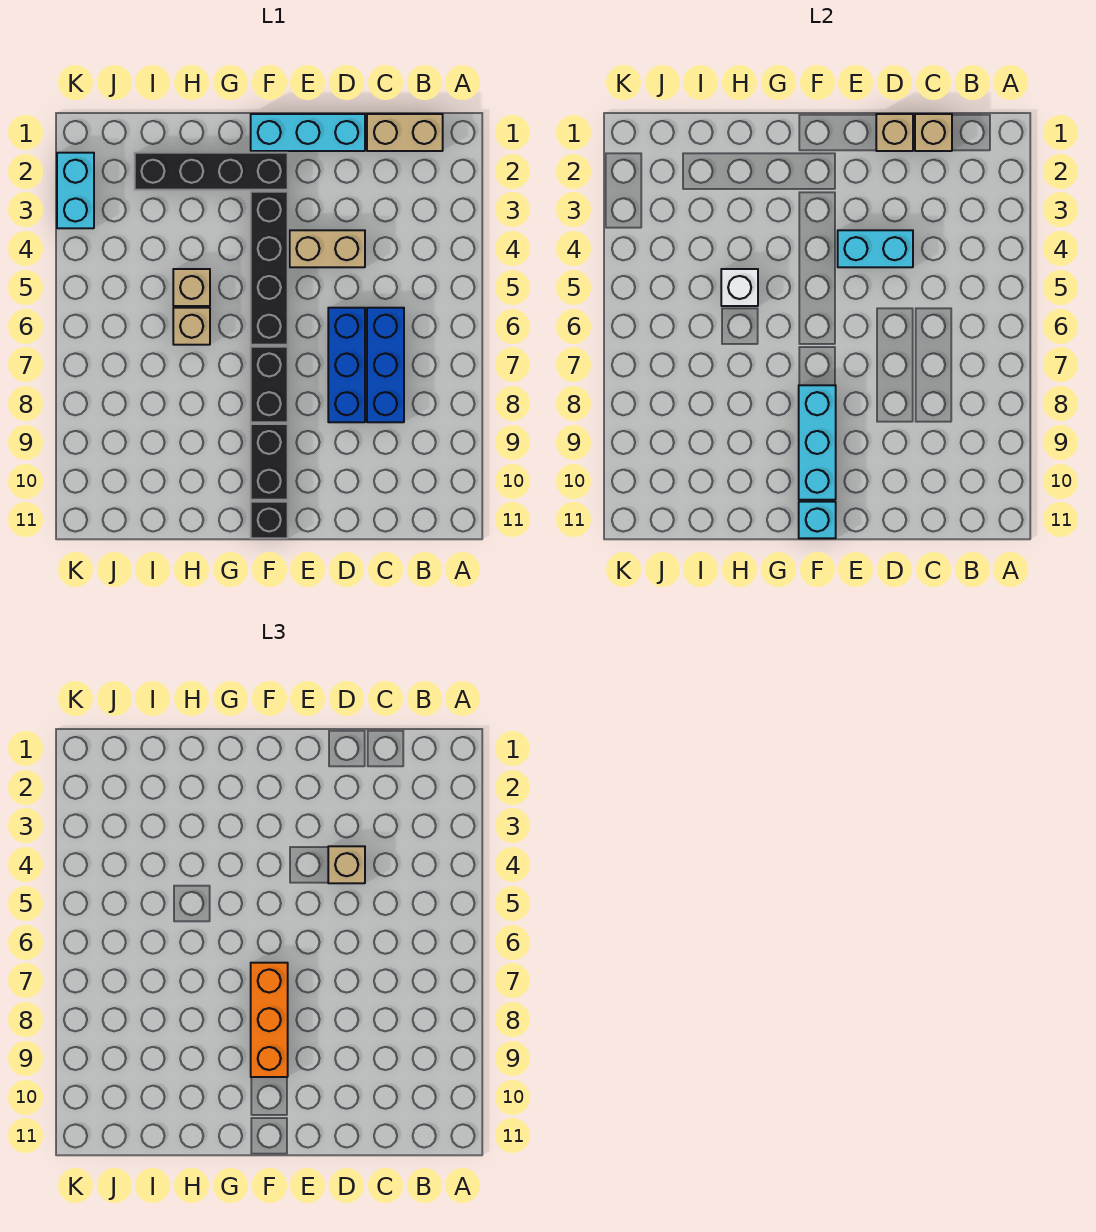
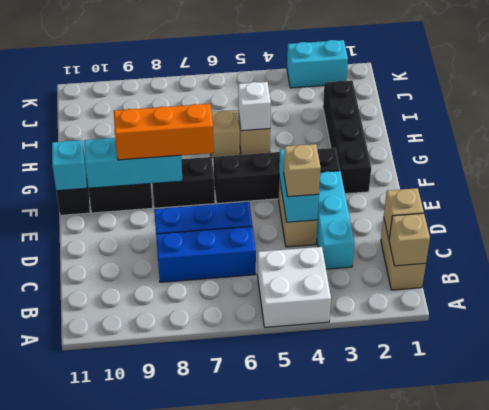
none -> white brick A4:B5 level 1
cyan brick D1:F1 level 1 -> cyan brick C3:E3 level 1
tan brick D1 level 2 -> tan brick B1 level 2

